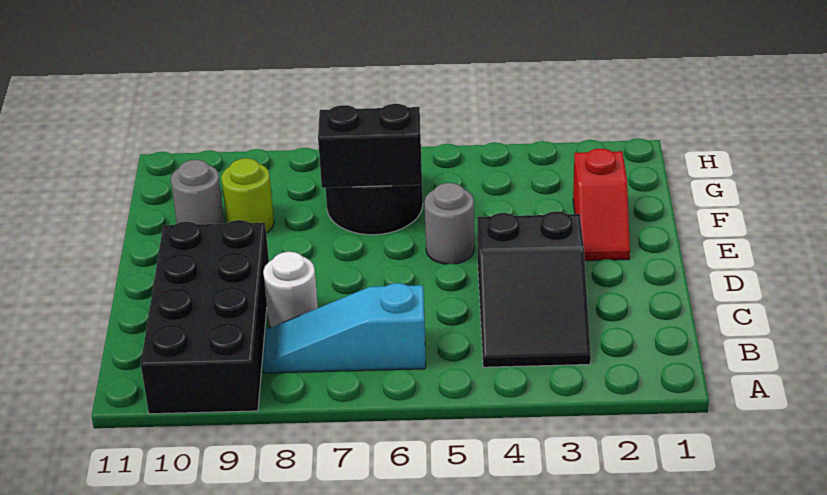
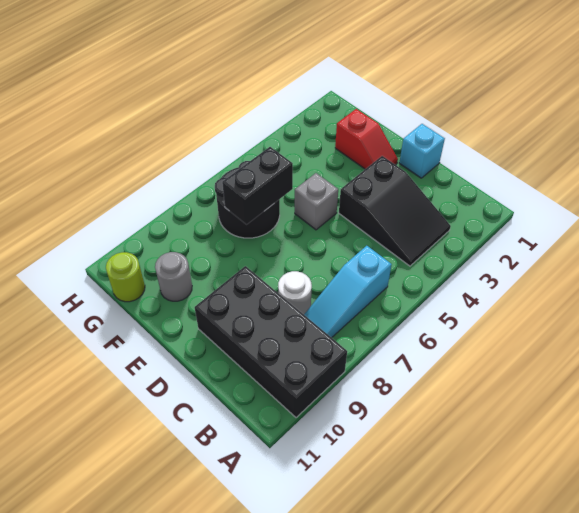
none -> cyan brick D1 level 1
grey round brick E5 level 1 -> grey brick E5 level 1
lime round brick F9 level 1 -> lime round brick G11 level 1

